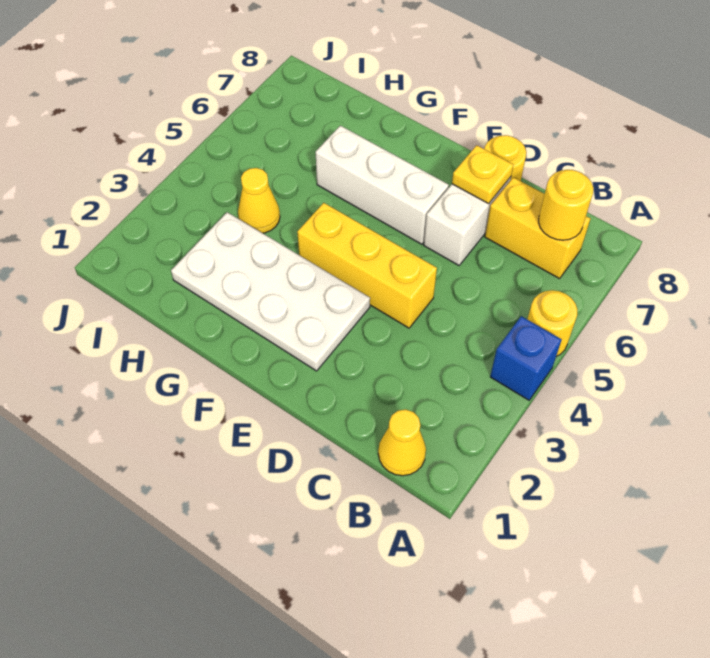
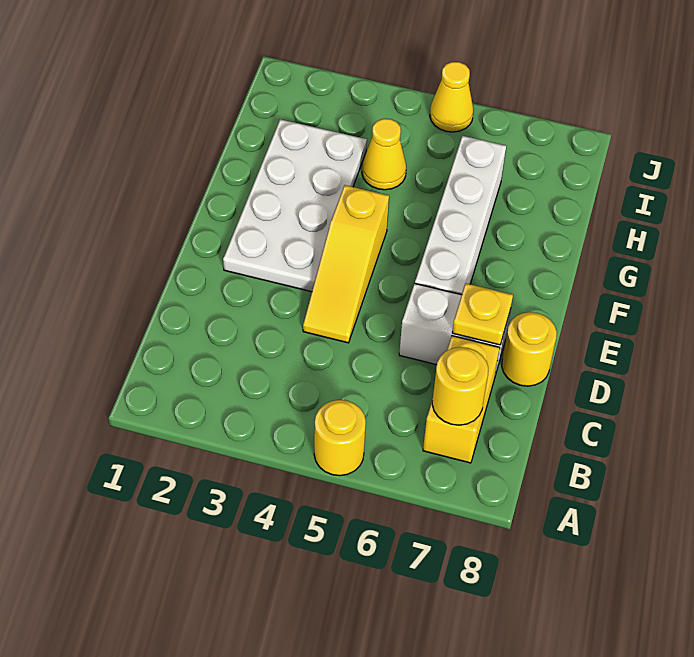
blue brick A4 level 1 -> none
yellow cone B1 level 1 -> yellow cone J5 level 1
yellow brick D4:F4 level 1 -> yellow slope D4:F4 level 1 top F
white brick E6:G6 level 1 -> white brick E6:H6 level 1

